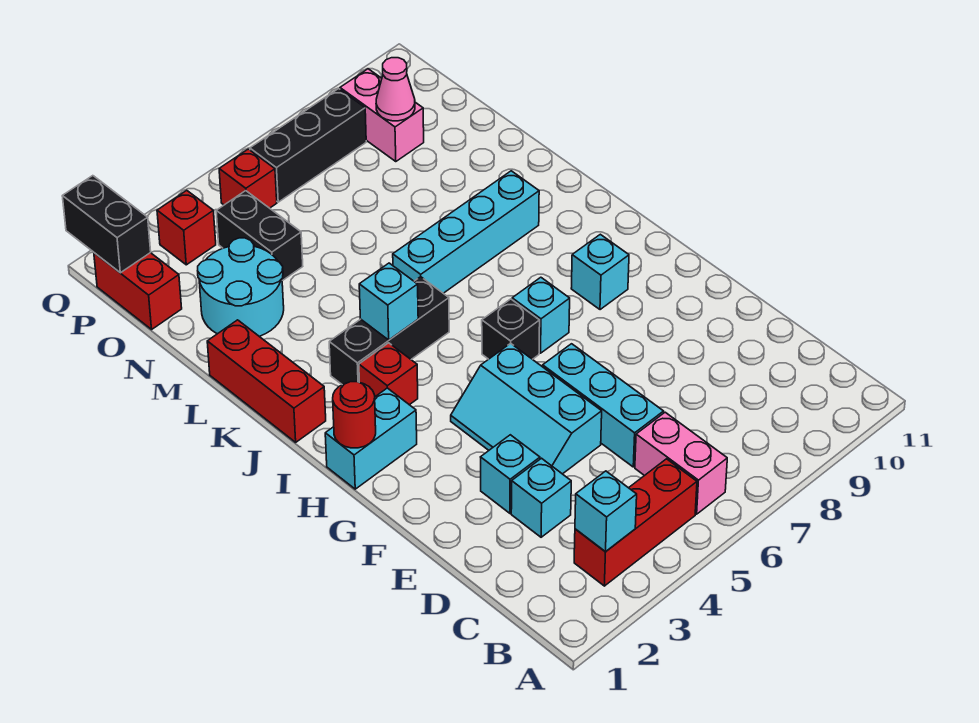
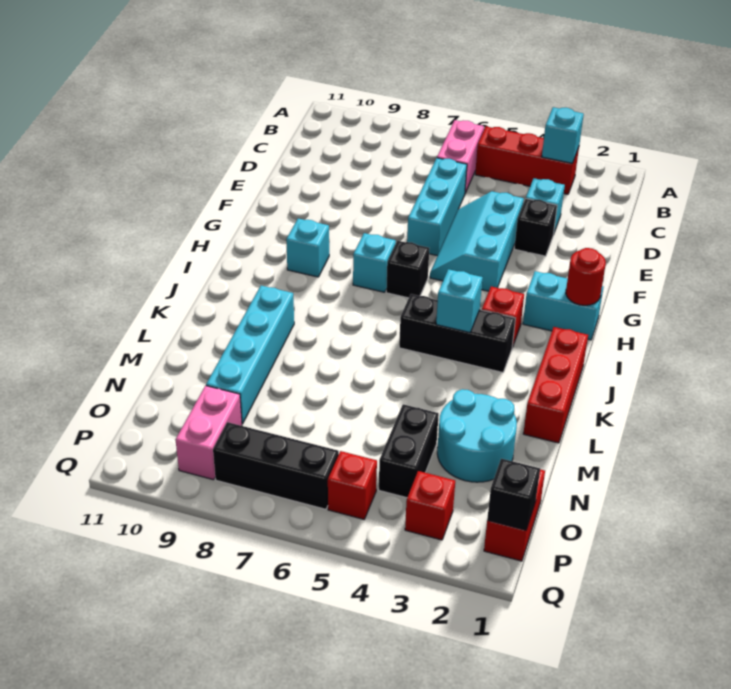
cyan brick E3 level 1 -> black brick E3 level 1
cyan slope E4:G5 level 1 top 5 -> cyan slope E4:G5 level 1 top 4
cyan brick K6:K9 level 1 -> cyan brick K9:N9 level 1
pink cone O9 level 2 -> none
black brick P1:Q1 level 2 -> black brick P1 level 2

